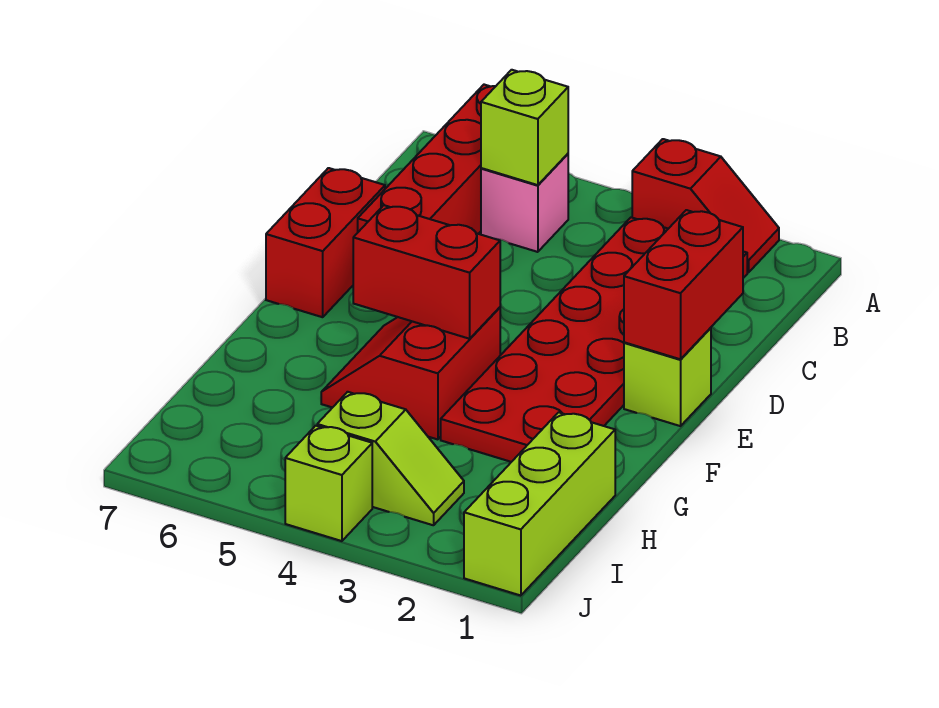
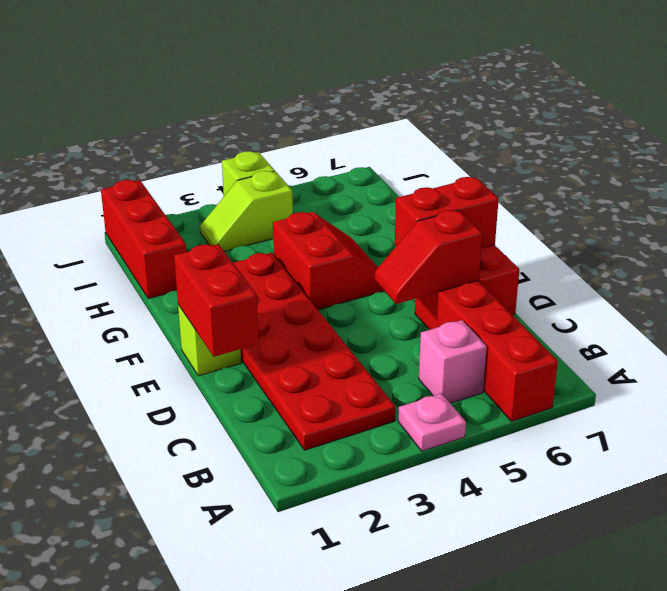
red slope A2:A3 level 1 top 3 -> red slope D5:D6 level 2 top 6
none -> pink plate A4 level 1
lime brick B5 level 2 -> none
red brick F4:F5 level 2 -> red brick E6:E7 level 2
lime brick H1:J1 level 1 -> red brick H1:J1 level 1

